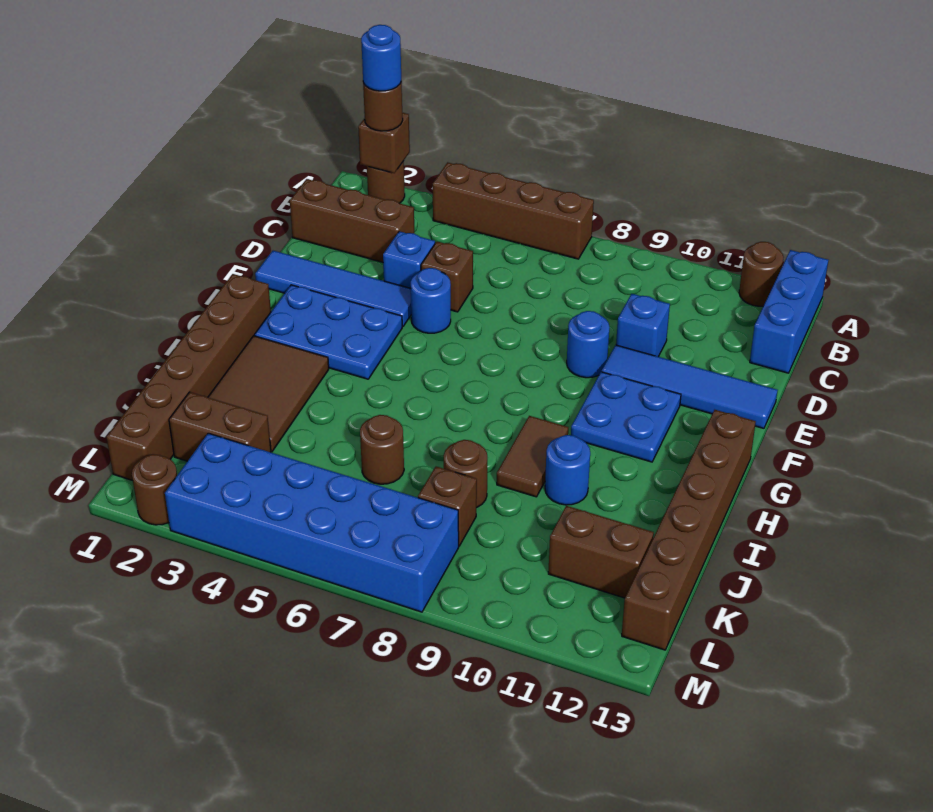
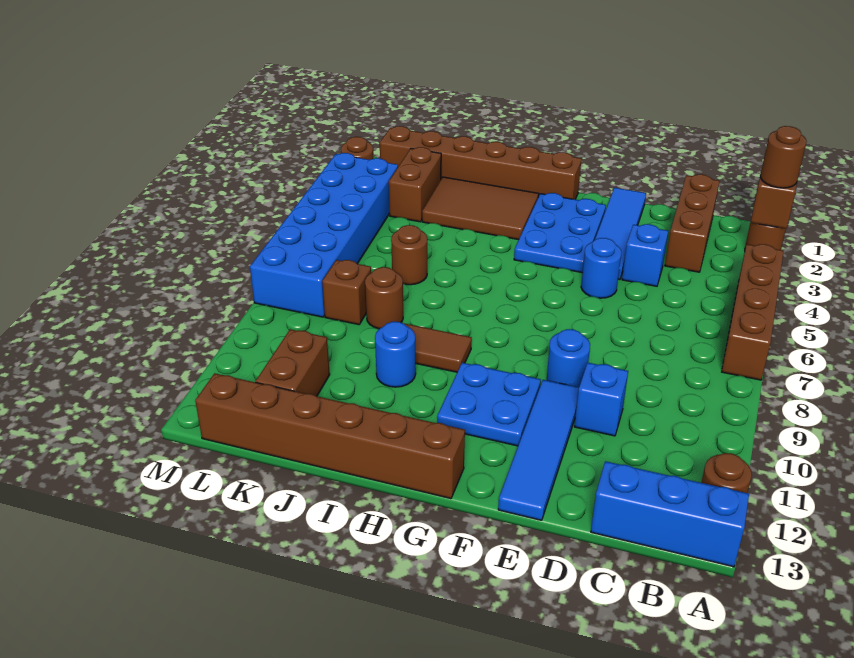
blue round brick A2 level 4 -> none
brown brick D5 level 1 -> none

